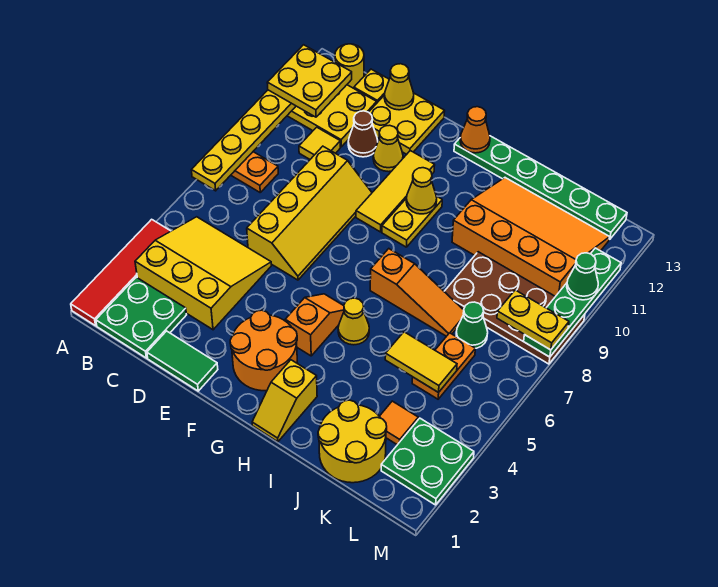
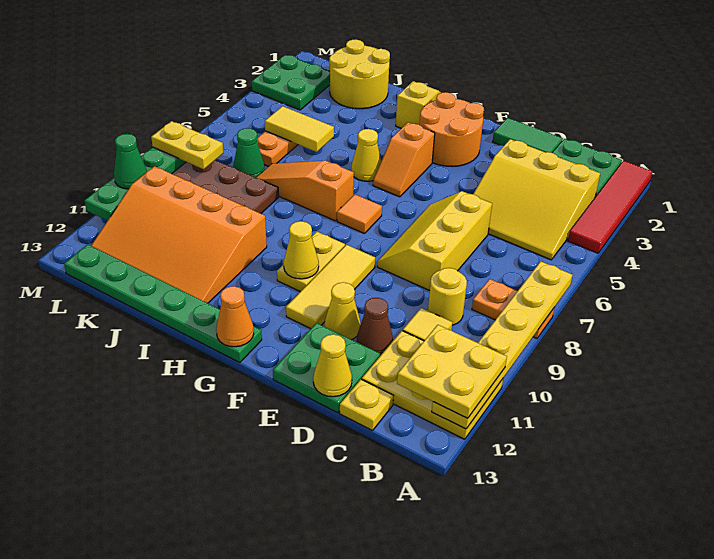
yellow round brick B13 level 1 -> yellow round brick C9 level 1
yellow slope D6:E9 level 1 top D -> yellow slope D6:E8 level 1 top D
yellow plate D12:E13 level 1 -> green plate D12:E13 level 1
orange tile K3 level 1 -> orange tile G7 level 1

